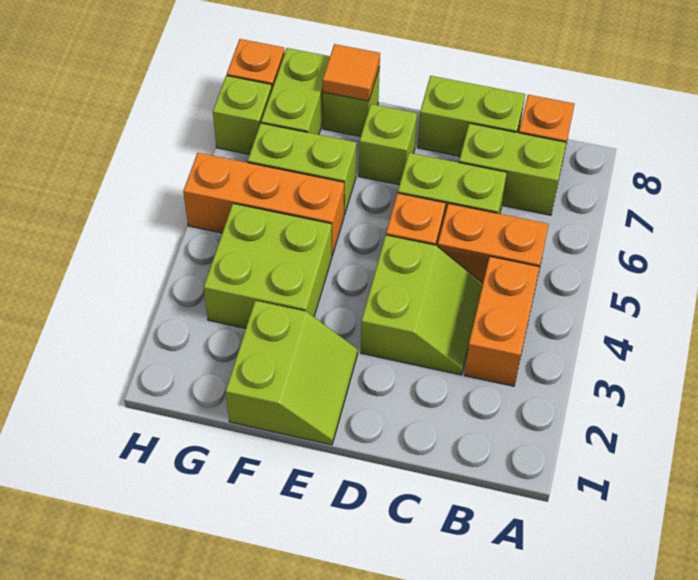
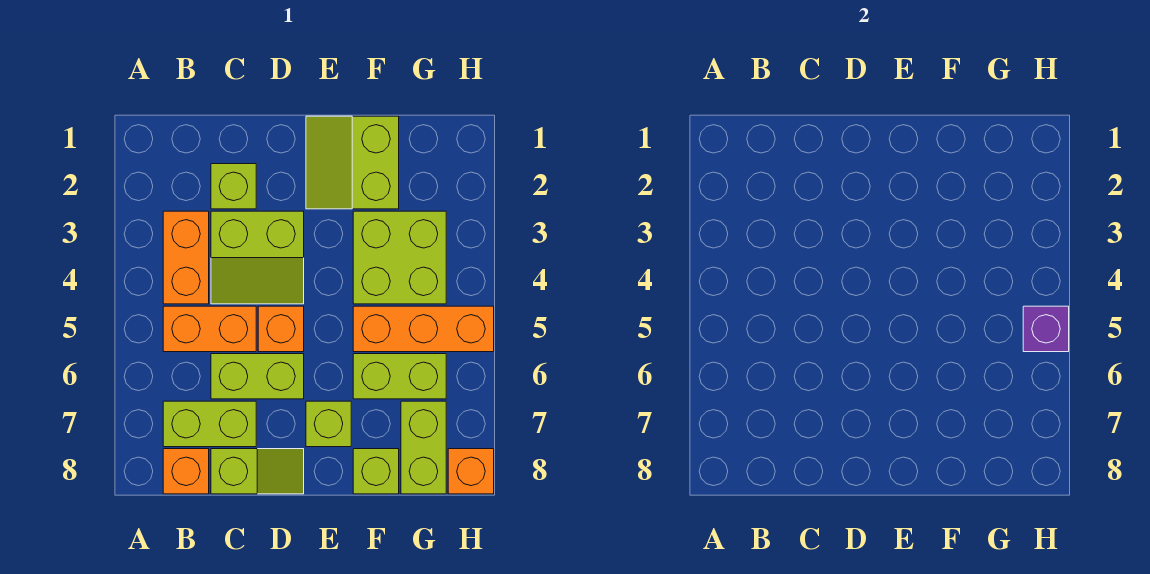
lime slope C3:D4 level 1 top D -> lime slope C3:D4 level 1 top 3
lime brick C8:D8 level 1 -> lime slope C8:D8 level 1 top C
orange tile F8 level 2 -> none
none -> purple brick H5 level 2
lime brick H7 level 1 -> lime brick C2 level 1

